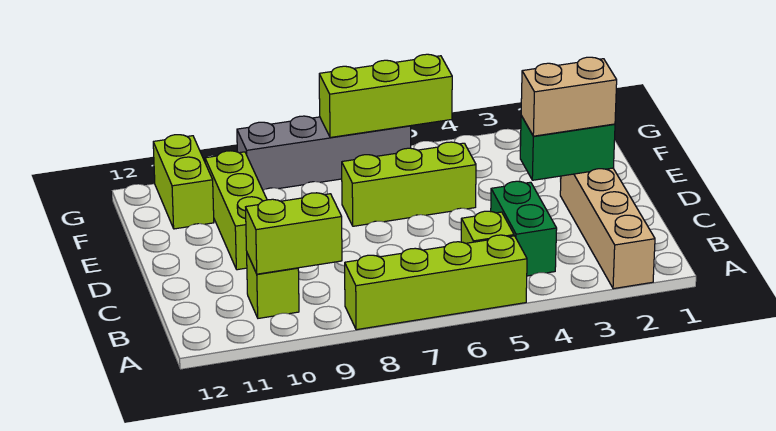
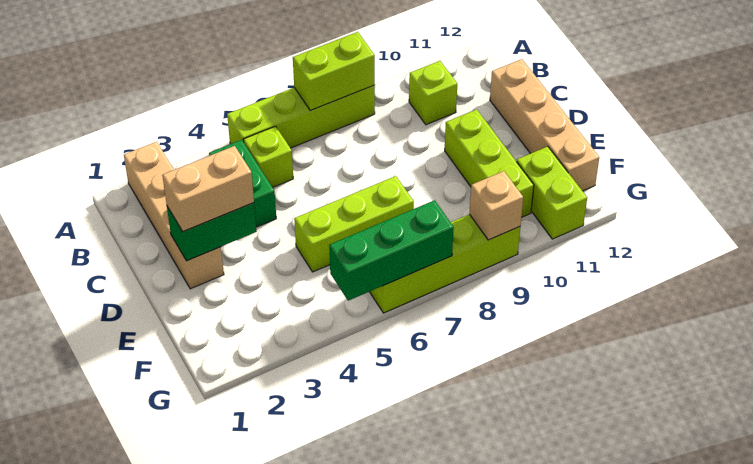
lime brick B9:B10 level 2 -> lime brick A7:A8 level 2
none -> tan brick C12:F12 level 1
lime brick G5:G7 level 2 -> green brick G5:G7 level 2
grey brick G6:G9 level 1 -> lime brick G6:G9 level 1
none -> tan brick G9 level 2

